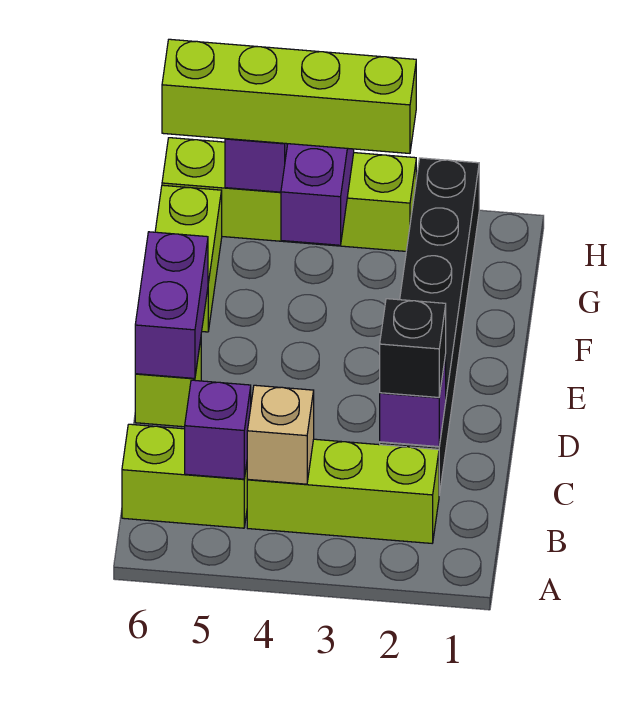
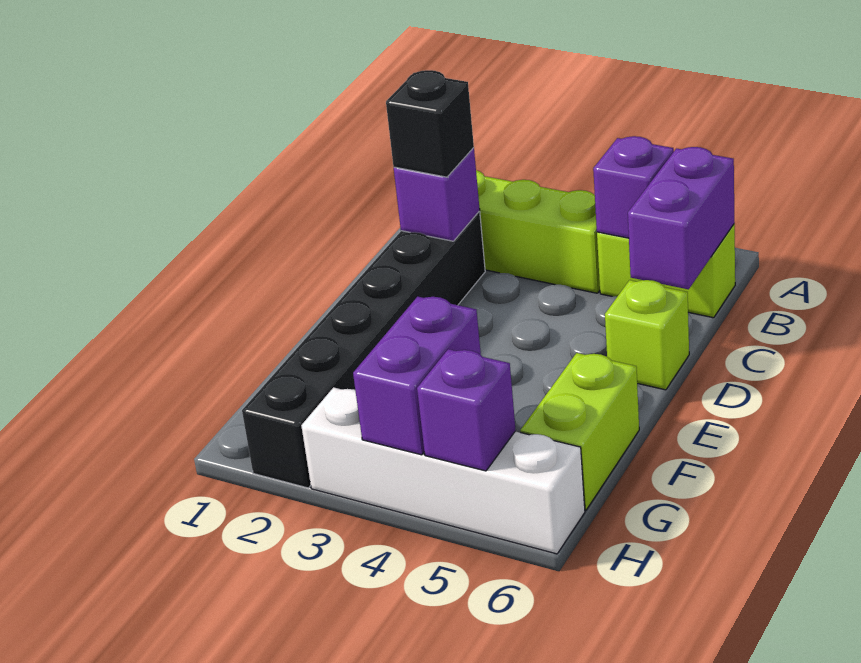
tan brick B4 level 2 -> none
purple brick D6:E6 level 2 -> purple brick B6:C6 level 2
lime brick H3:H6 level 1 -> white brick H3:H6 level 1
lime brick H3:H6 level 3 -> none

